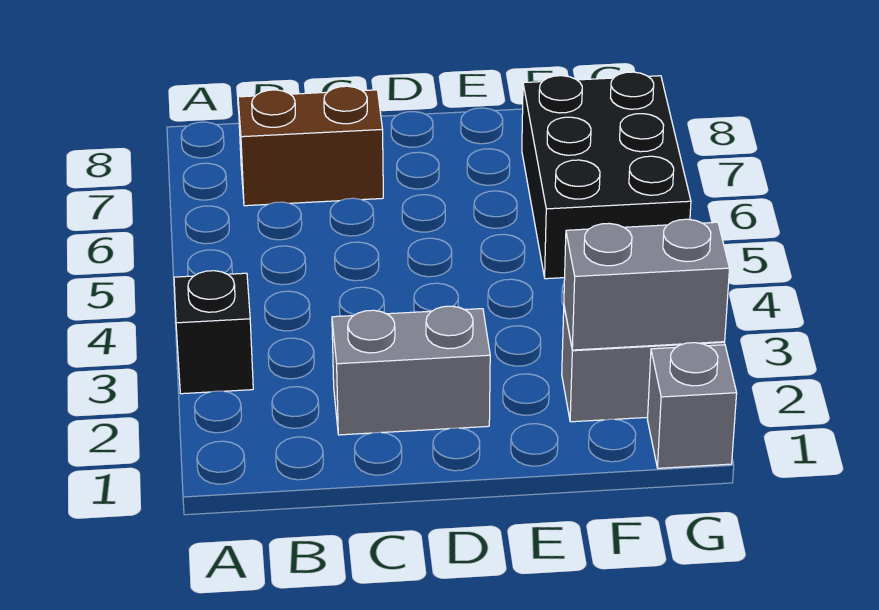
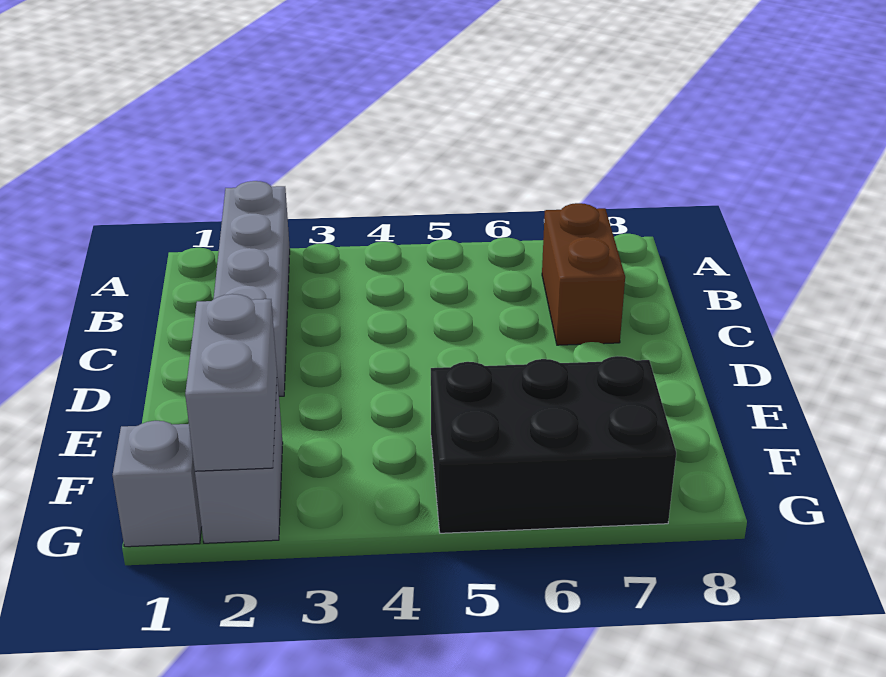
black brick A3 level 1 -> none
grey brick C2:D2 level 1 -> grey brick A2:D2 level 1

